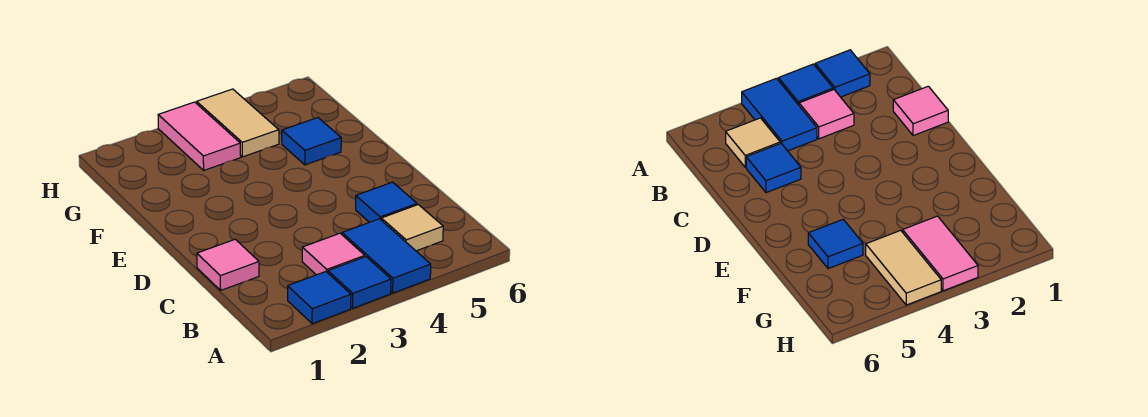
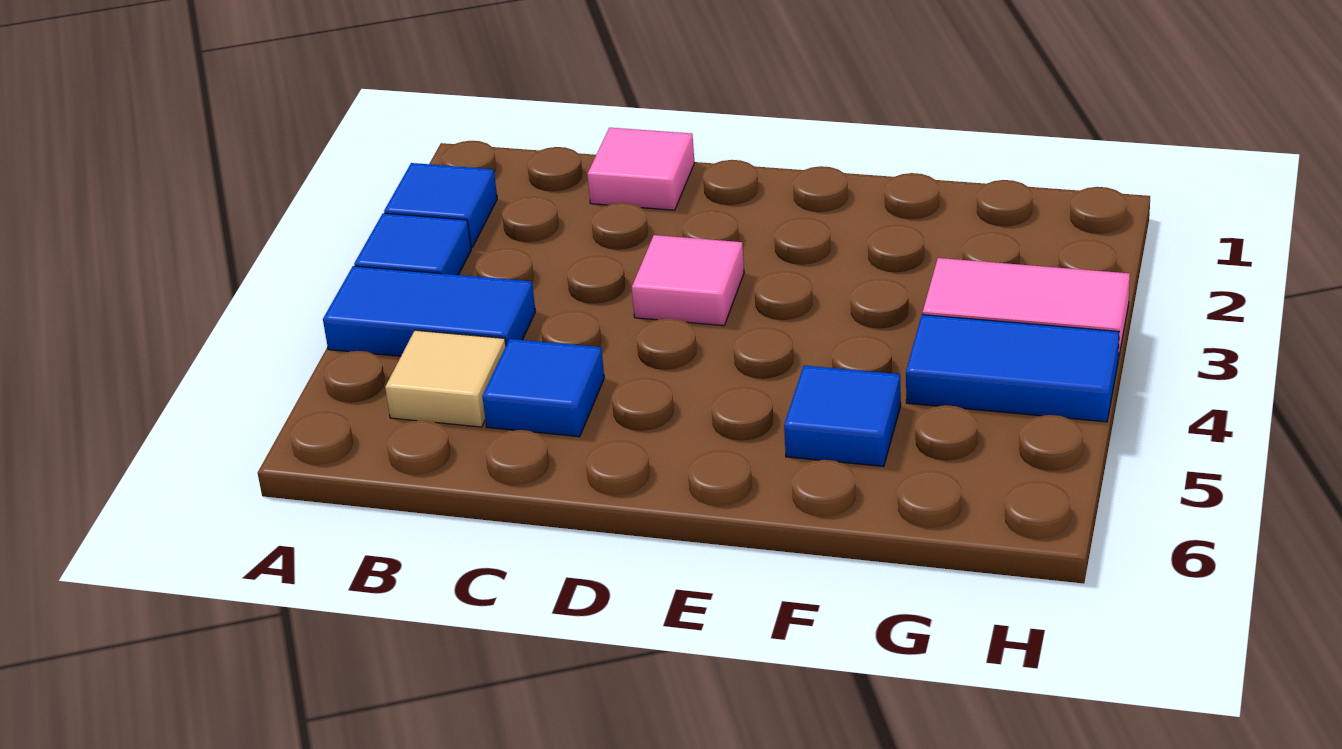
pink tile B3 level 1 -> pink tile D3 level 1
tan tile G4:H4 level 1 -> blue tile G4:H4 level 1

